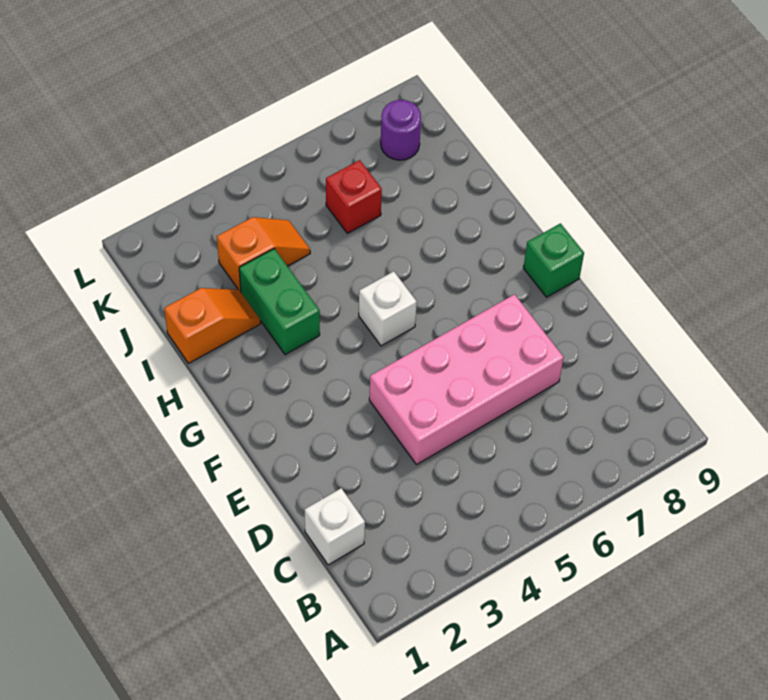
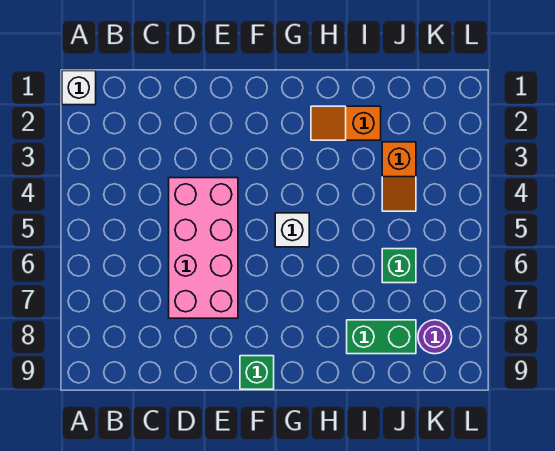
white brick C1 level 1 -> white brick A1 level 1
green brick H3:I3 level 1 -> green brick I8:J8 level 1
orange slope I1:I2 level 1 top 1 -> orange slope H2:I2 level 1 top I
red brick J6 level 1 -> green brick J6 level 1

